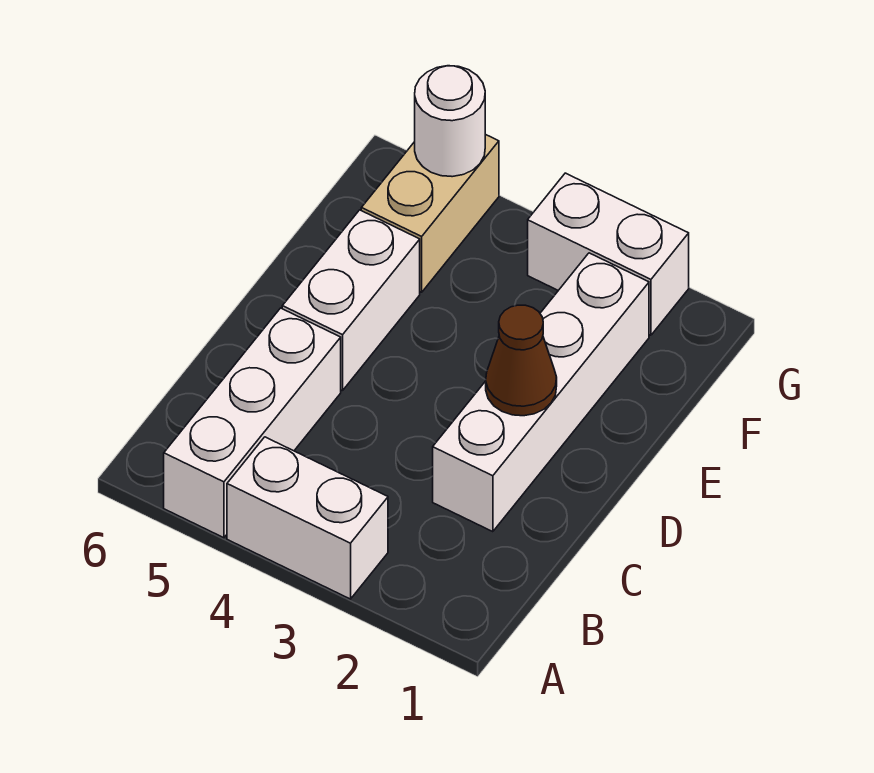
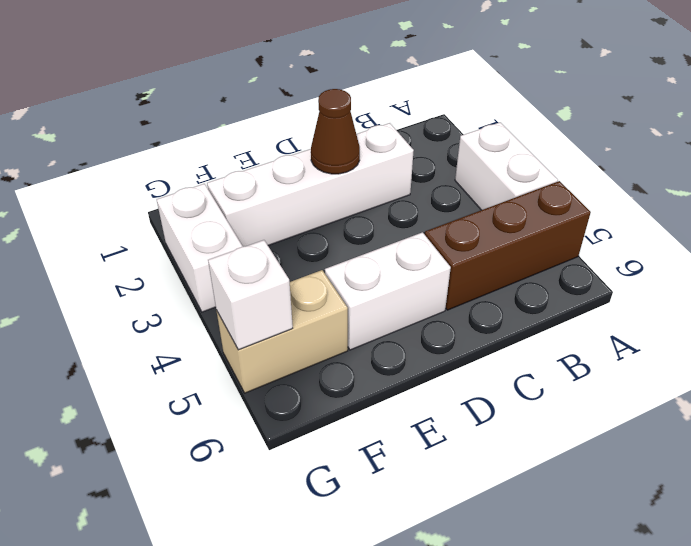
white brick A5:C5 level 1 -> brown brick A5:C5 level 1
white round brick G5 level 2 -> white brick G5 level 2

